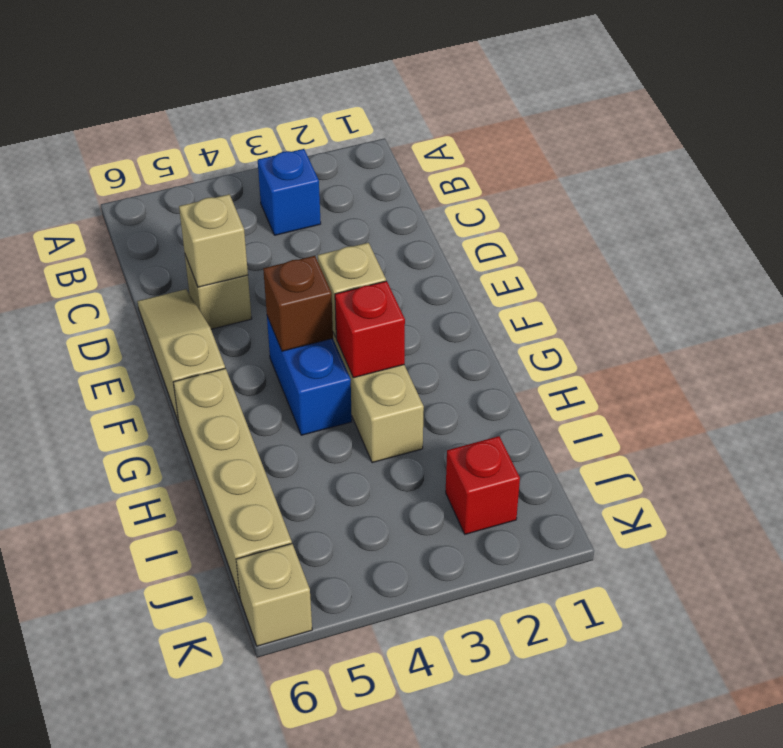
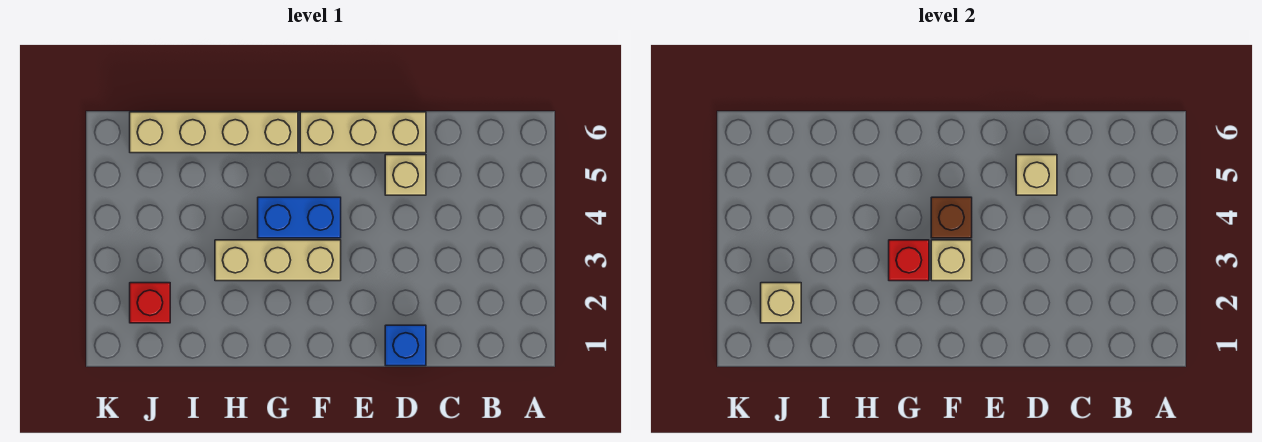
blue brick B3 level 1 -> blue brick D1 level 1
tan slope D6:F6 level 1 top F -> tan brick D6:F6 level 1
tan brick K6 level 1 -> tan brick J2 level 2

